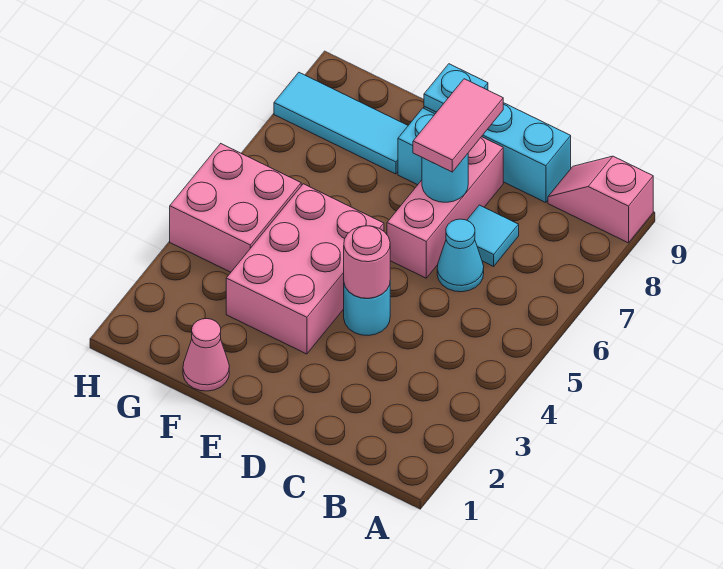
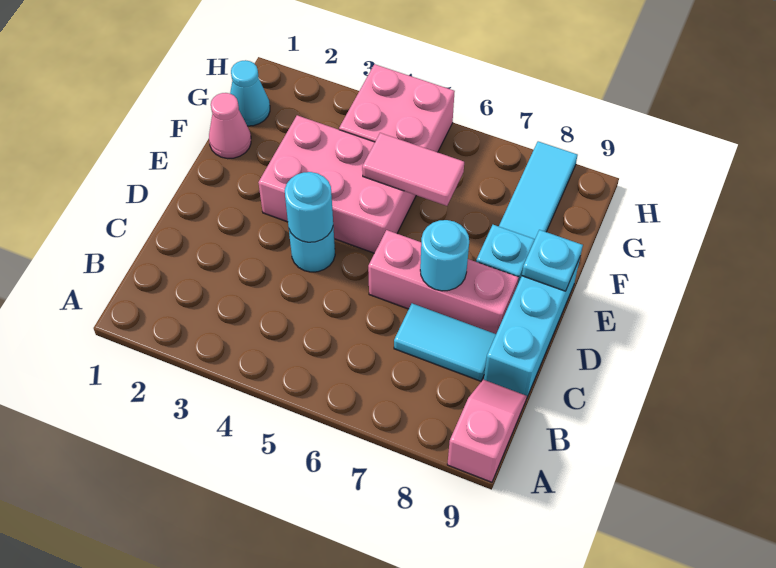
cyan cone C6 level 1 -> cyan cone G1 level 1
cyan tile C7 level 1 -> cyan tile C7:C8 level 1
pink round brick D4 level 2 -> cyan round brick D4 level 2
pink tile D7:D8 level 3 -> pink tile F5:F6 level 2

